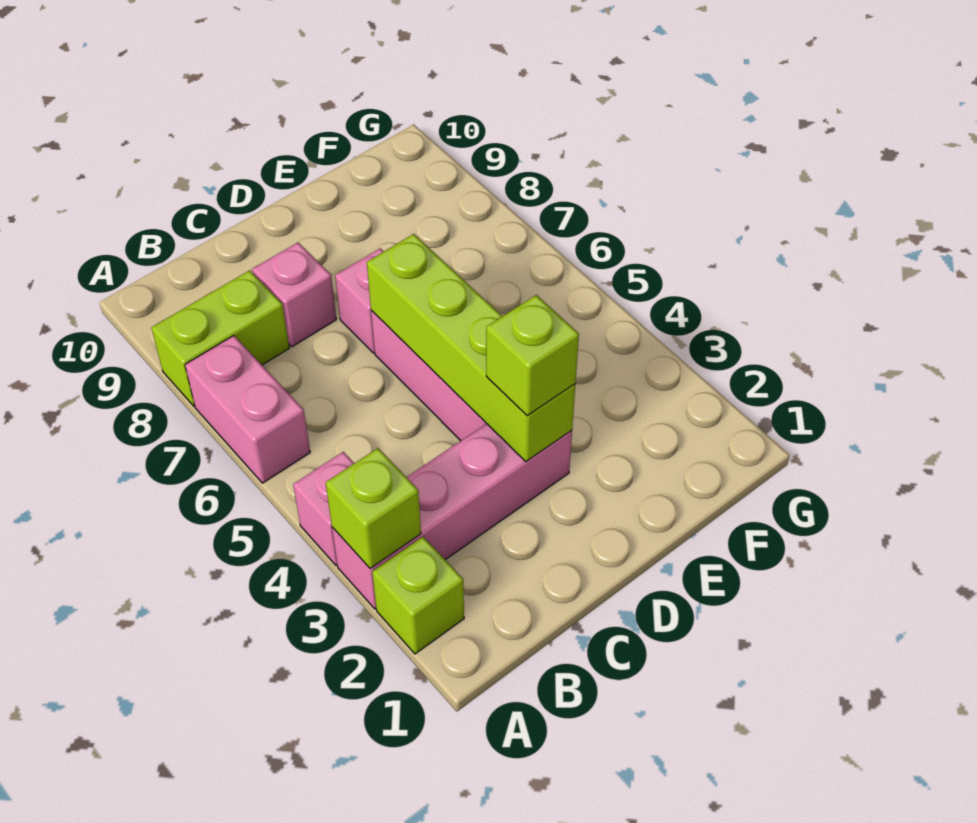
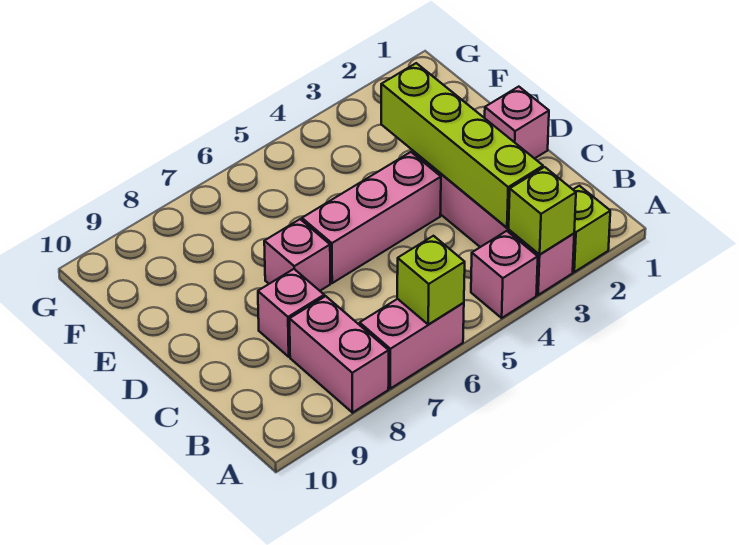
lime brick A8:B8 level 1 -> pink brick A8:B8 level 1
none -> pink brick D1 level 1
lime brick D3:D6 level 2 -> lime brick B3:E3 level 2
lime brick D3 level 3 -> lime brick A6 level 2

